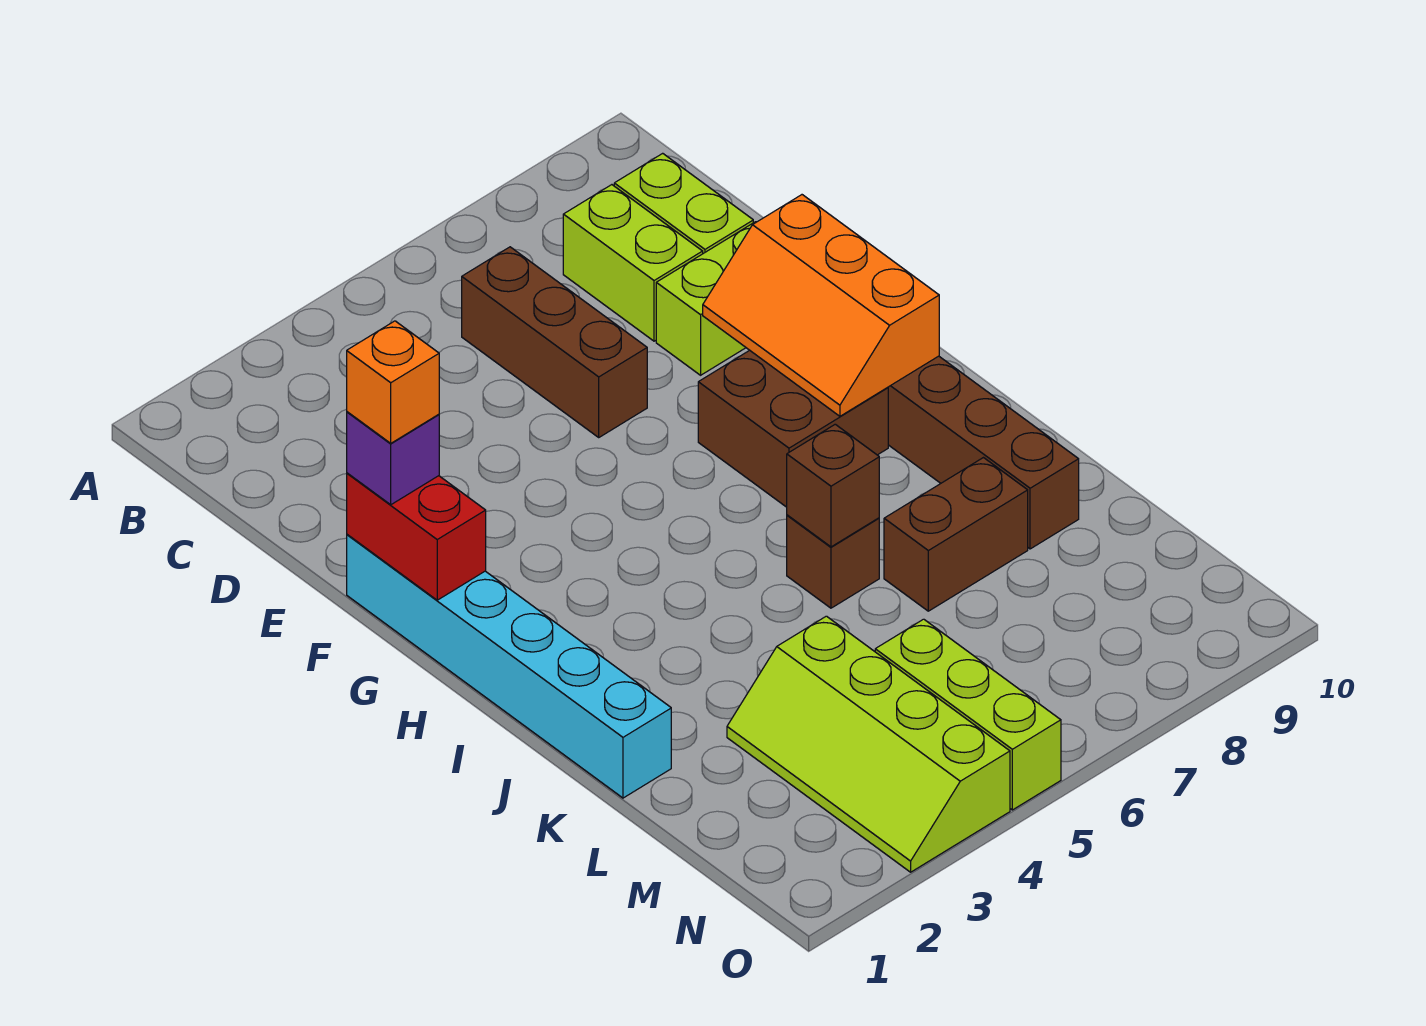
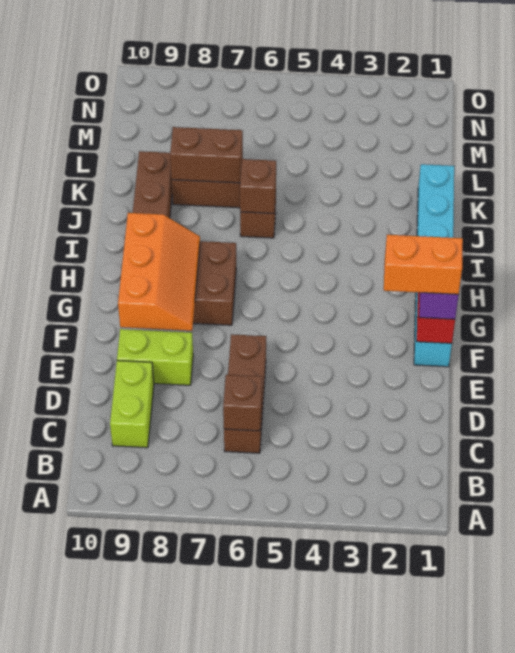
none -> brown brick C6 level 2
lime brick C8:D8 level 1 -> none
orange brick F1 level 4 -> orange brick F1:F2 level 4
none -> brown brick K7:K8 level 2
lime slope L3:O4 level 1 top 4 -> none
lime brick M5:O5 level 1 -> none

